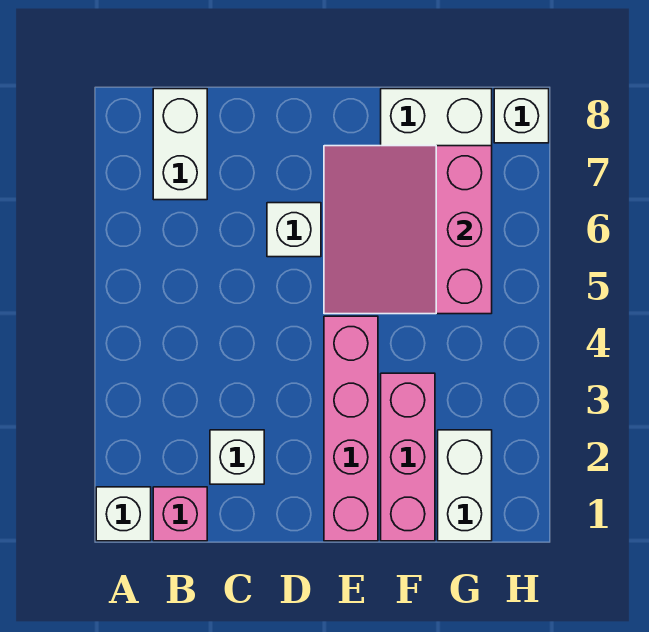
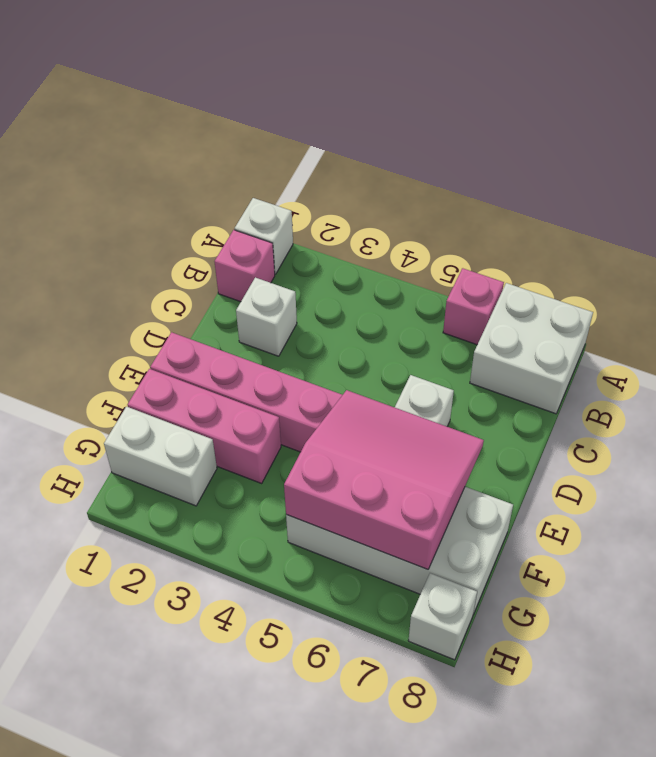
none -> pink brick A6 level 1
white brick B7:B8 level 1 -> white brick A7:B8 level 1

